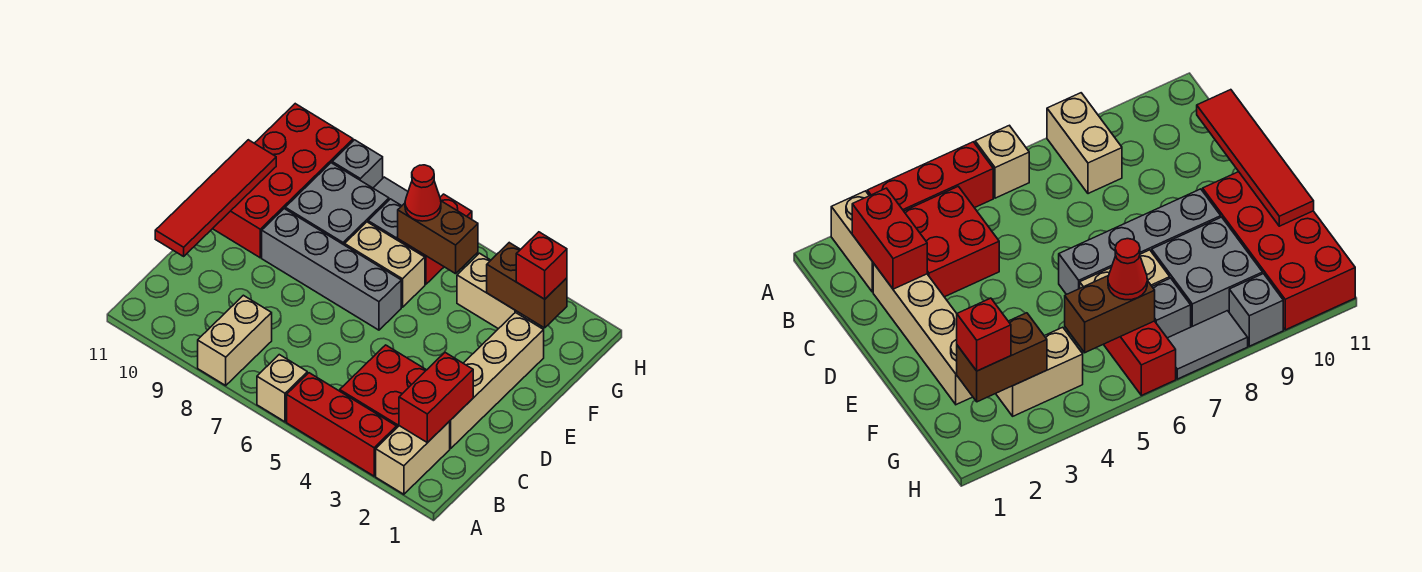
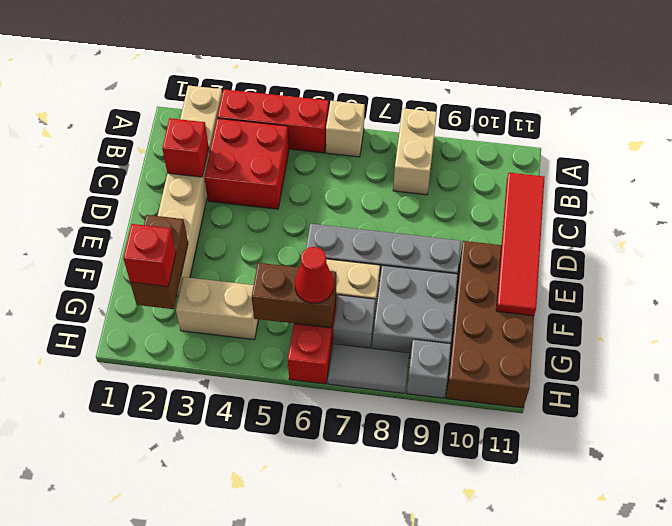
red brick B2:C2 level 2 -> red brick C2 level 2
red brick E10:H11 level 1 -> brown brick E10:H11 level 1
brown brick G2:G3 level 2 -> brown brick F2:G2 level 2

